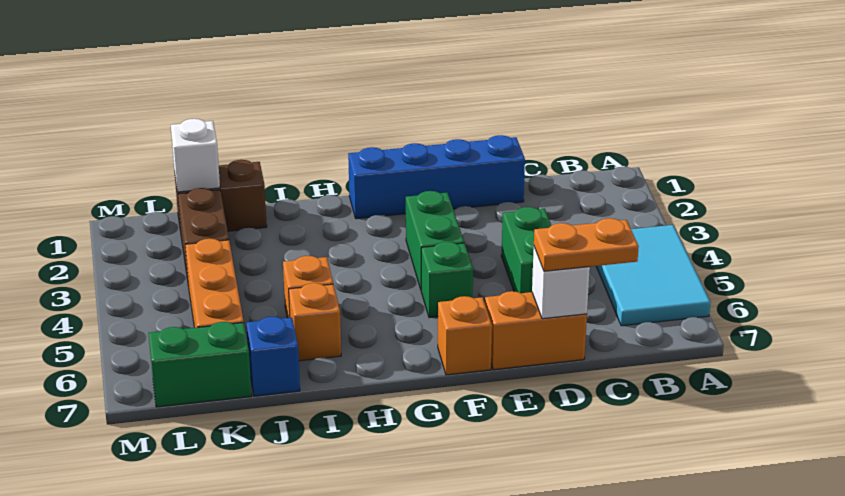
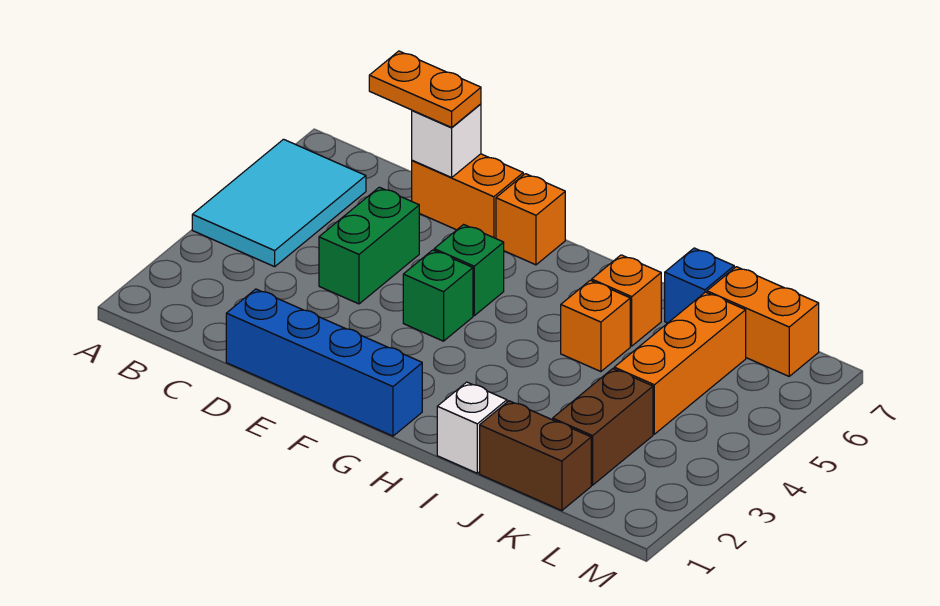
green brick F3:F4 level 1 -> green brick F4 level 1
white brick K1 level 2 -> white brick I1 level 1
green brick K7:L7 level 1 -> orange brick K7:L7 level 1

